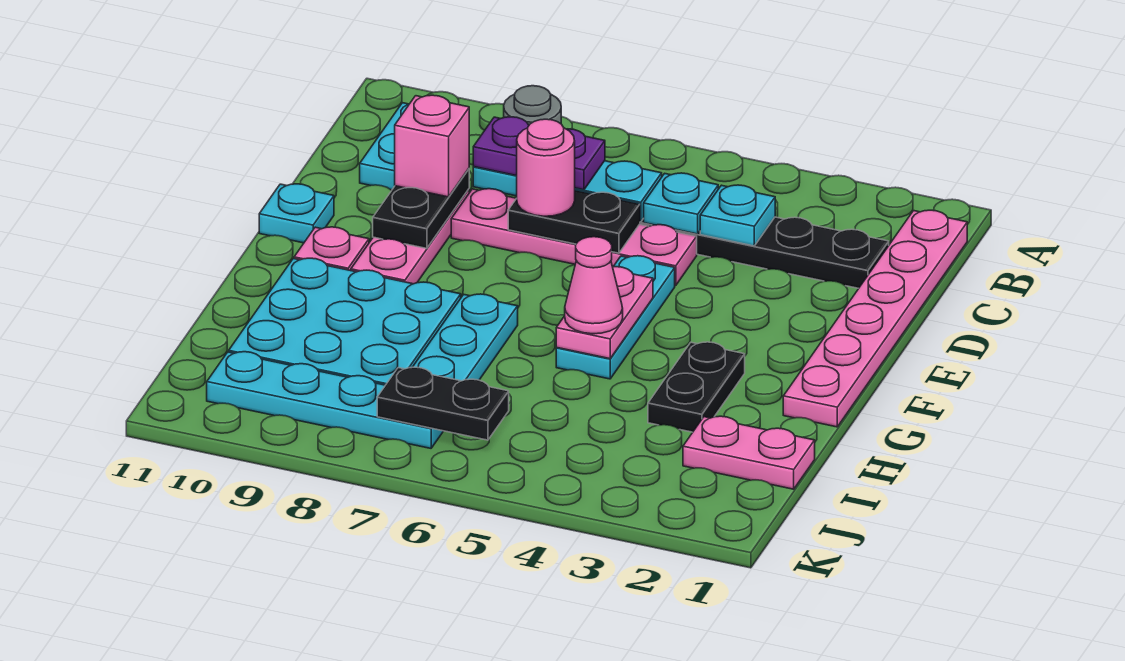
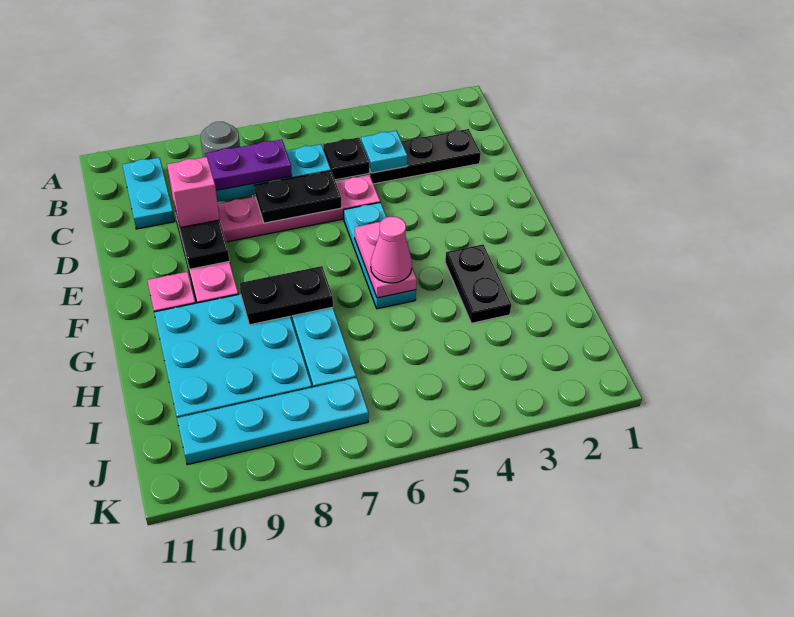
pink plate B1:G1 level 1 -> none
cyan plate C5 level 2 -> black plate C5 level 2
pink round brick D7 level 3 -> none
cyan plate E11 level 1 -> none
pink plate I1:I2 level 1 -> none
black plate J6:J7 level 2 -> black plate G7:G8 level 2

